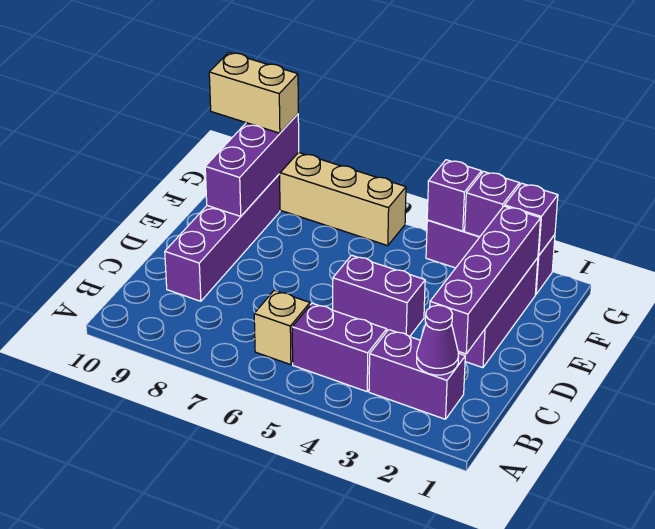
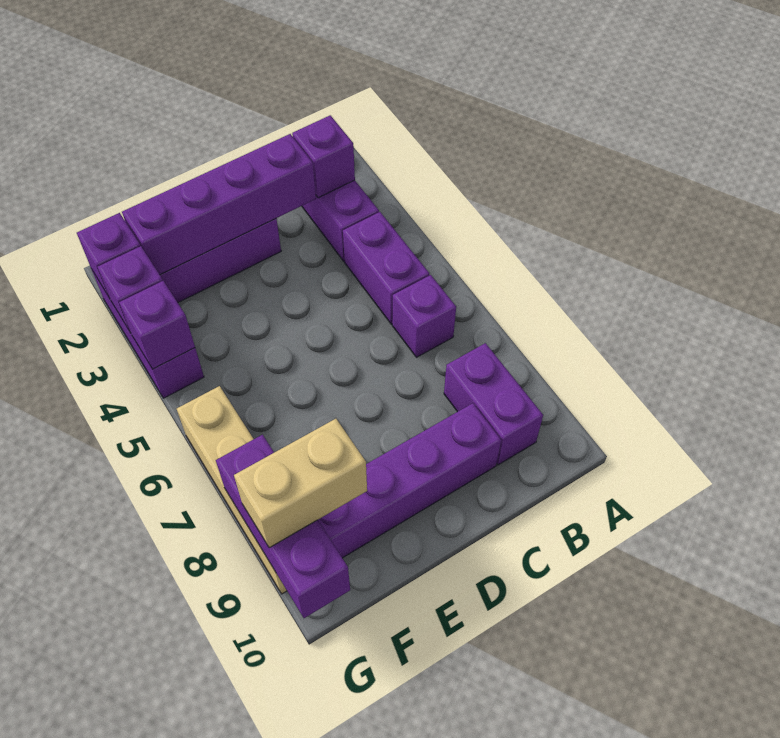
purple cone B2 level 2 -> purple brick B2 level 2
tan brick B6 level 1 -> purple brick B6 level 1
purple brick D4:D5 level 1 -> purple brick B8:B9 level 1
purple brick E9:G9 level 2 -> purple brick G8:G10 level 2
tan brick G9:G10 level 3 -> tan brick F9:G9 level 3

